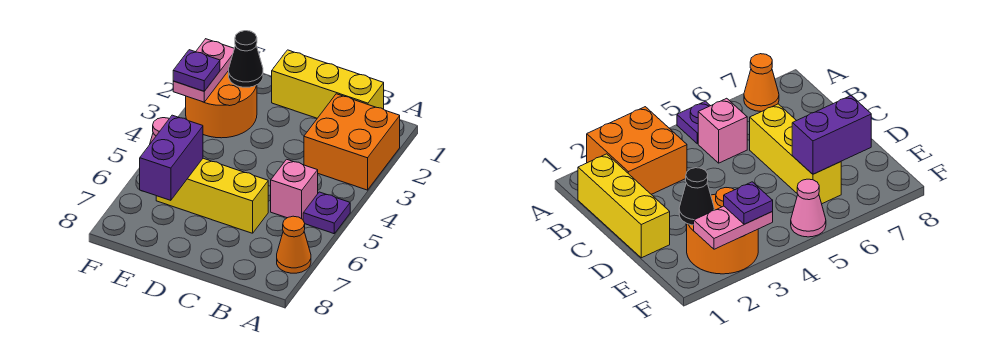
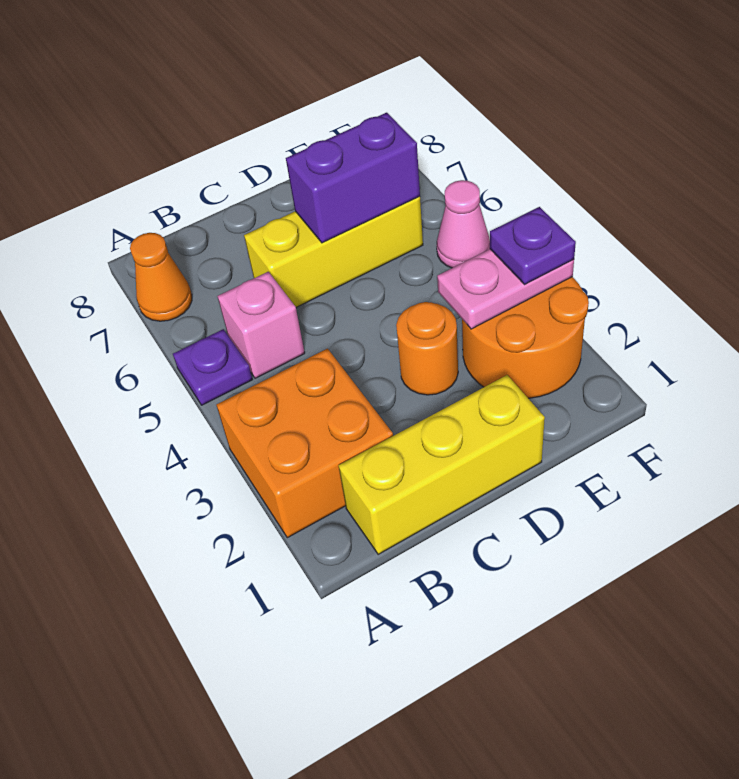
none -> orange round brick D3 level 1
black cone E2 level 2 -> none
purple brick E6:E7 level 2 -> purple brick D6:E6 level 2
pink plate F2:F3 level 2 -> pink plate E3:F3 level 2

